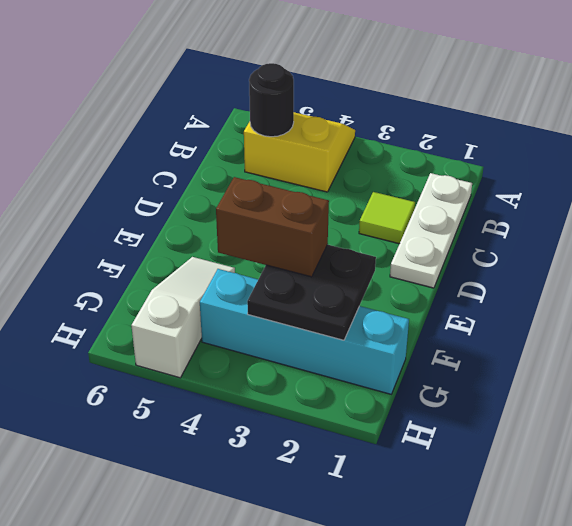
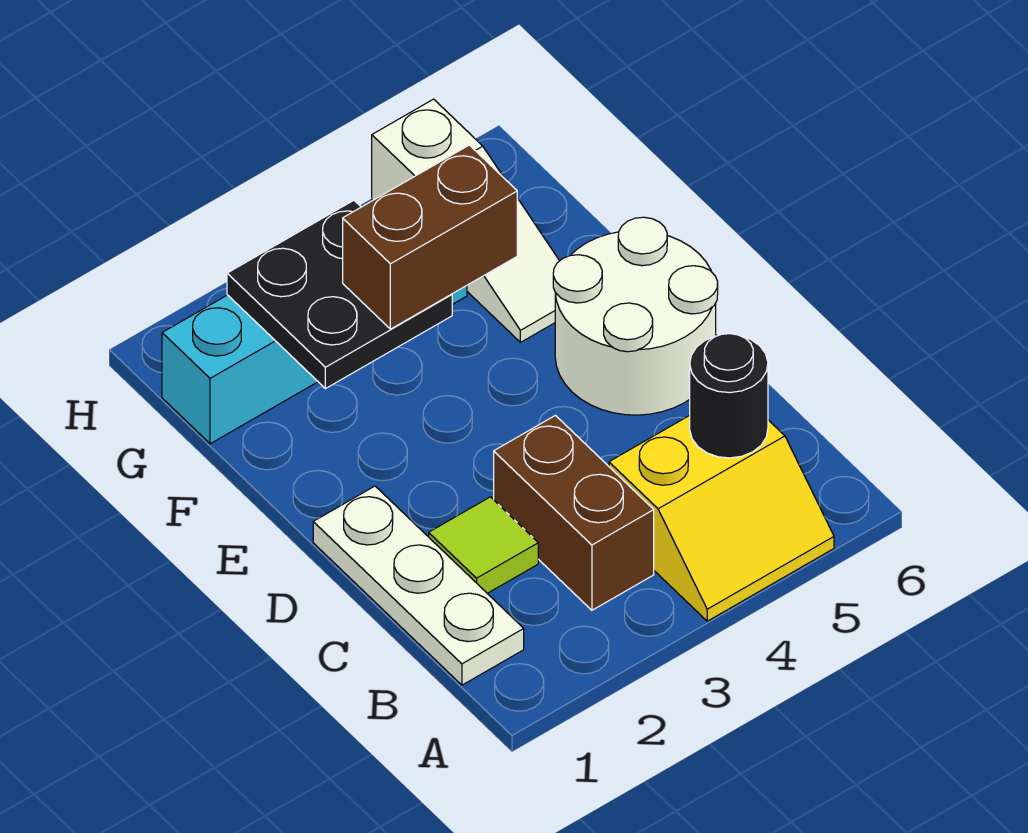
none -> brown brick B3:C3 level 1
none -> white round brick D5:E6 level 1

